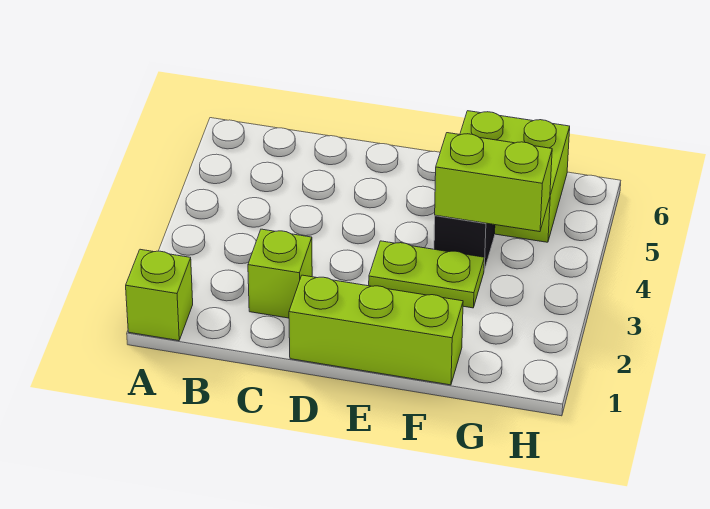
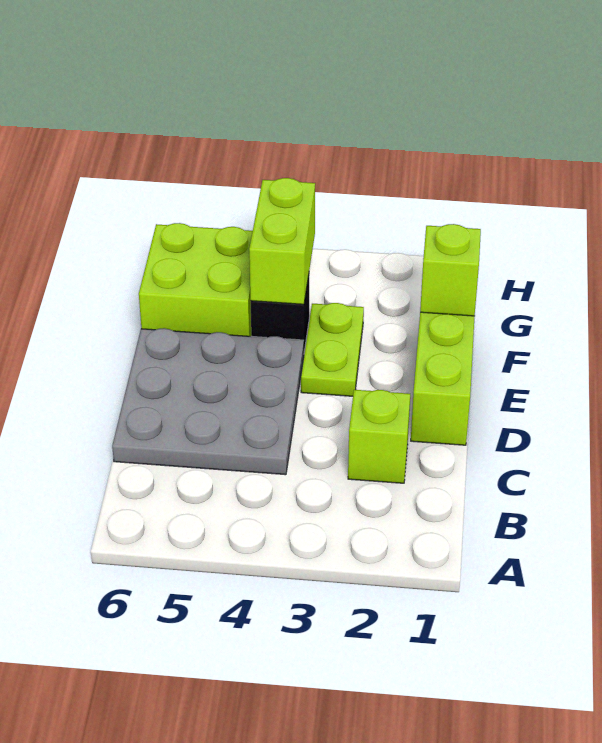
lime brick A1 level 1 -> lime brick F1 level 2
none -> grey plate C4:E6 level 1

